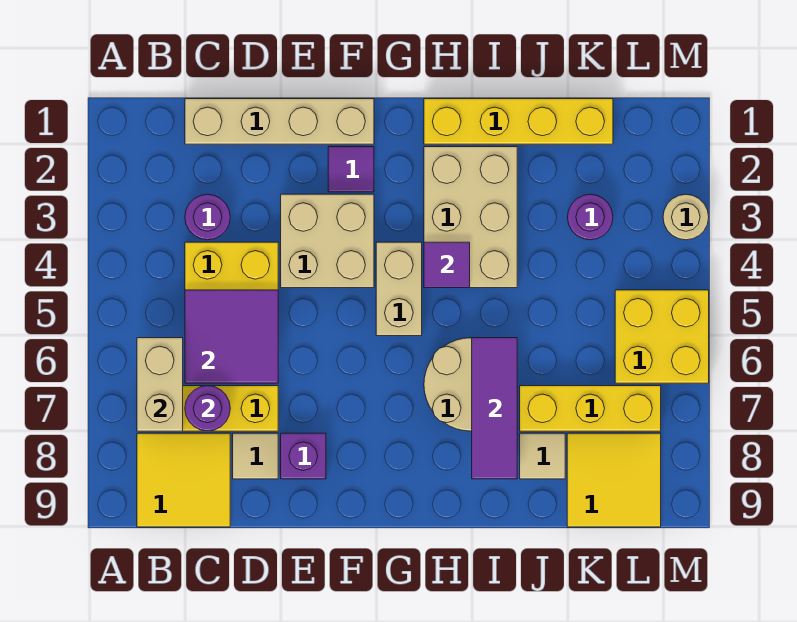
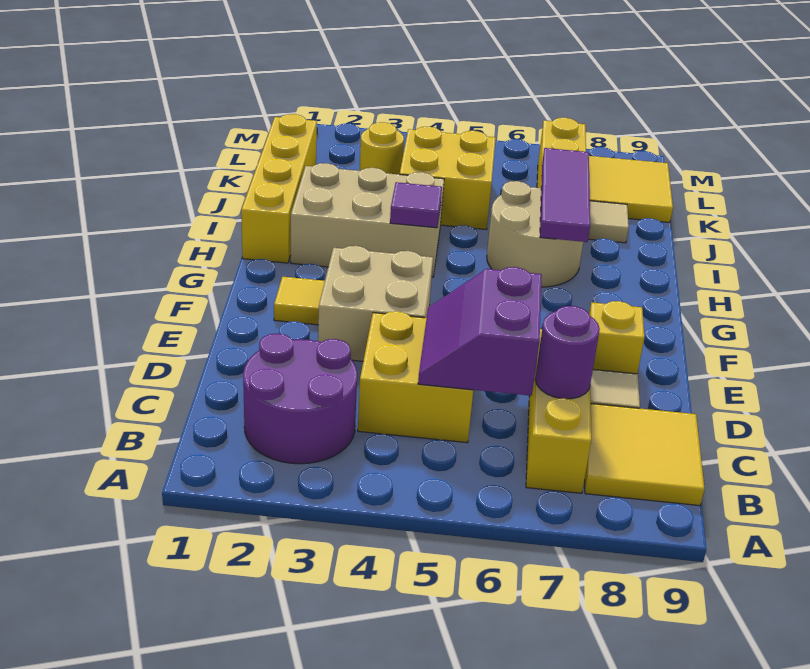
tan brick B6:B7 level 2 -> none
tan brick C1:F1 level 1 -> none
purple round brick C3 level 1 -> purple round brick B2:C3 level 1
purple tile C5:D6 level 2 -> purple slope C5:D6 level 2 top 6
purple brick E8 level 1 -> yellow brick E8 level 1
purple tile F2 level 1 -> yellow tile F2 level 1
tan brick G4:G5 level 1 -> none
purple tile I6:I8 level 2 -> purple tile H7:J7 level 2
purple round brick K3 level 1 -> yellow round brick K3 level 1
yellow brick L5:M6 level 1 -> yellow brick J4:K5 level 1
tan round brick M3 level 1 -> none

